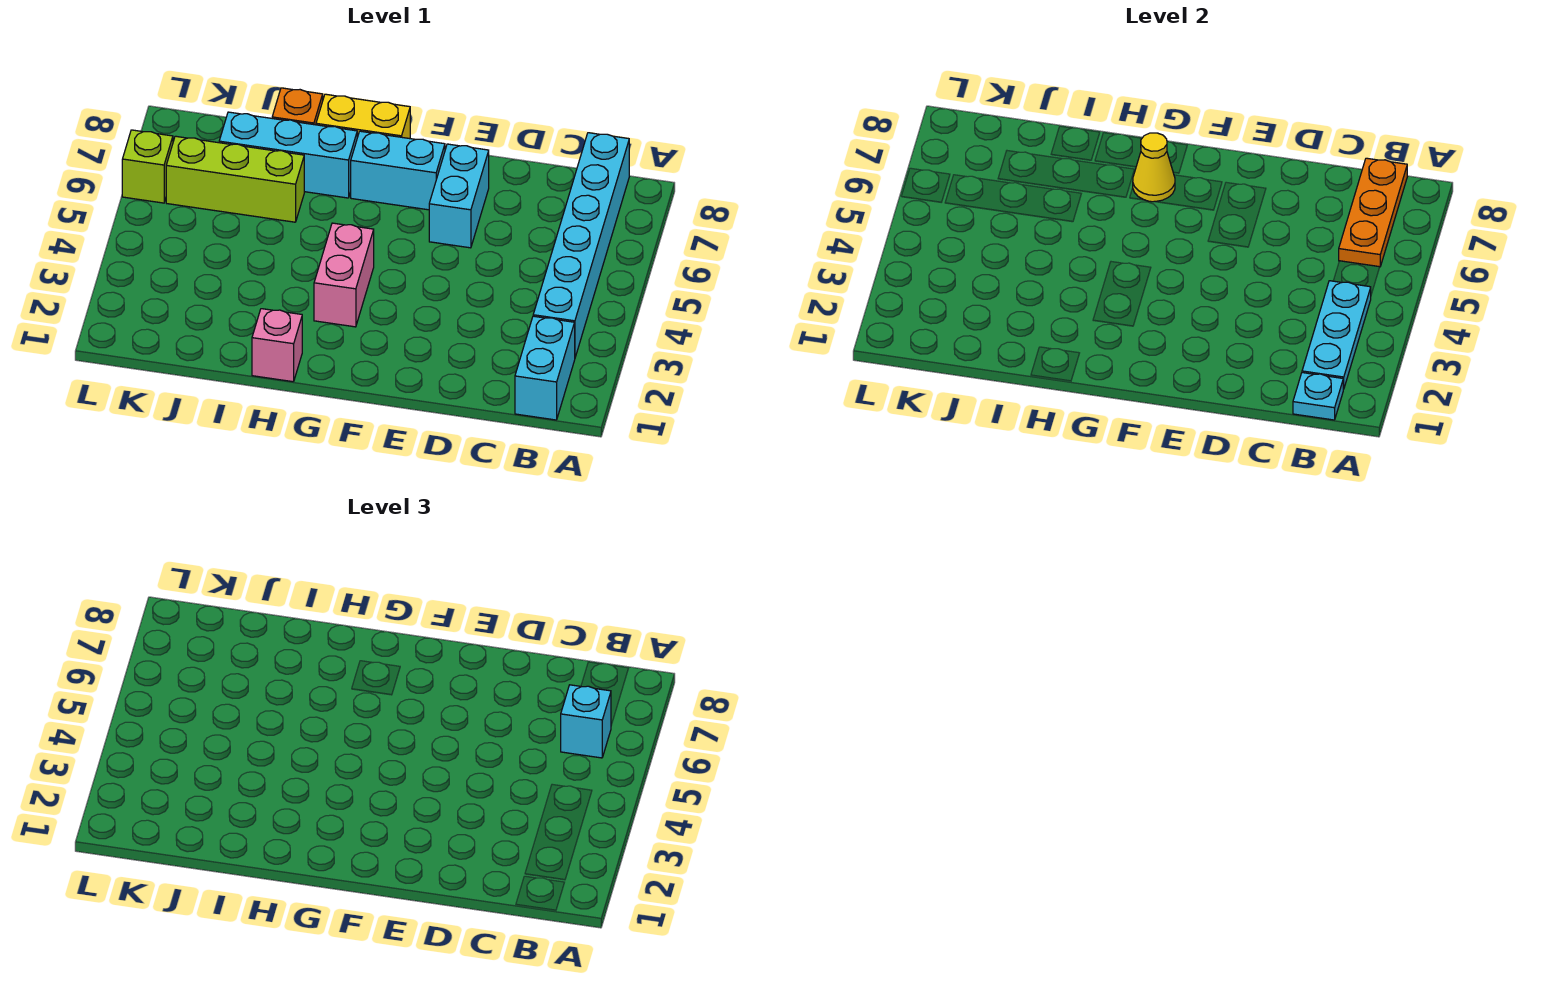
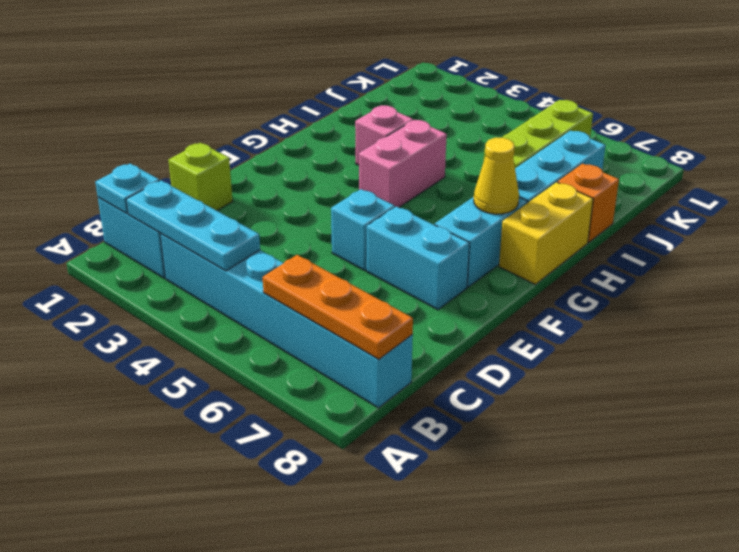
cyan brick B6 level 3 -> cyan brick E5 level 1
pink brick G3:G4 level 1 -> pink brick G4:H4 level 1
pink brick H1 level 1 -> pink brick H3 level 1
lime brick L6 level 1 -> lime brick D1 level 1

